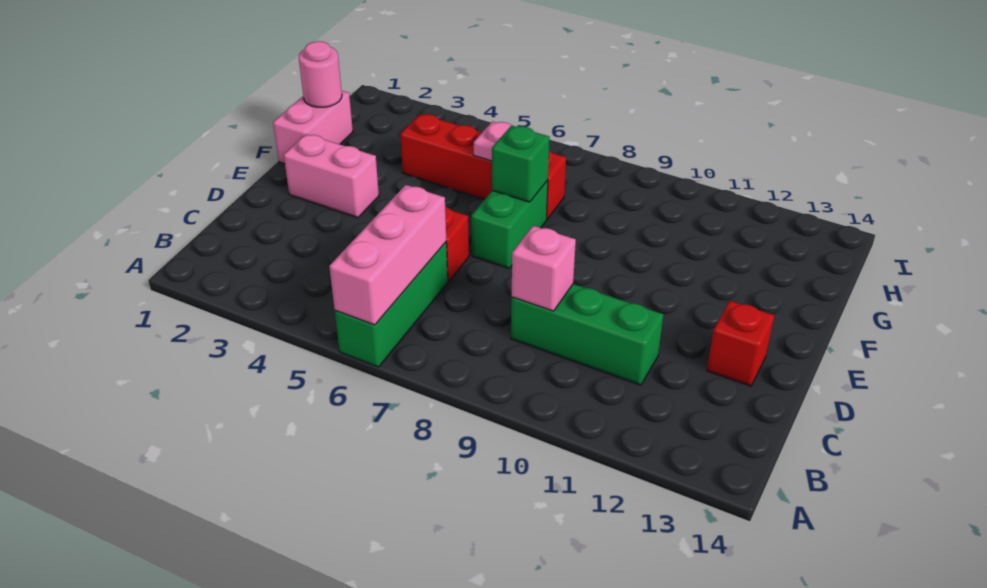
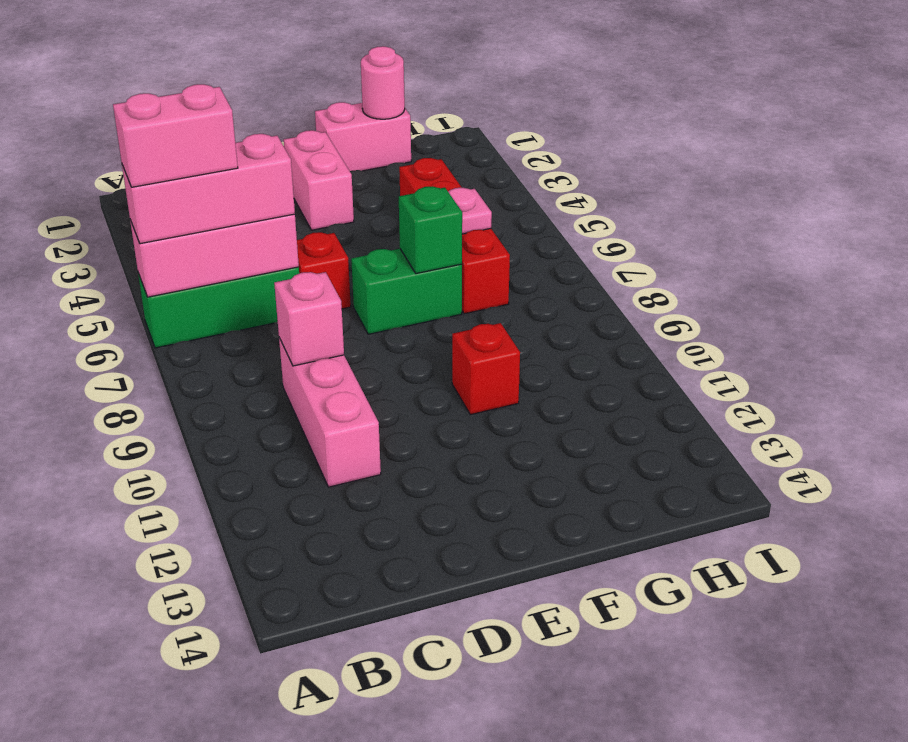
none -> pink brick A6:C6 level 3
none -> pink brick A6:B6 level 4
green brick C9:C11 level 1 -> pink brick C9:C11 level 1
red brick D13 level 1 -> red brick F10 level 1

